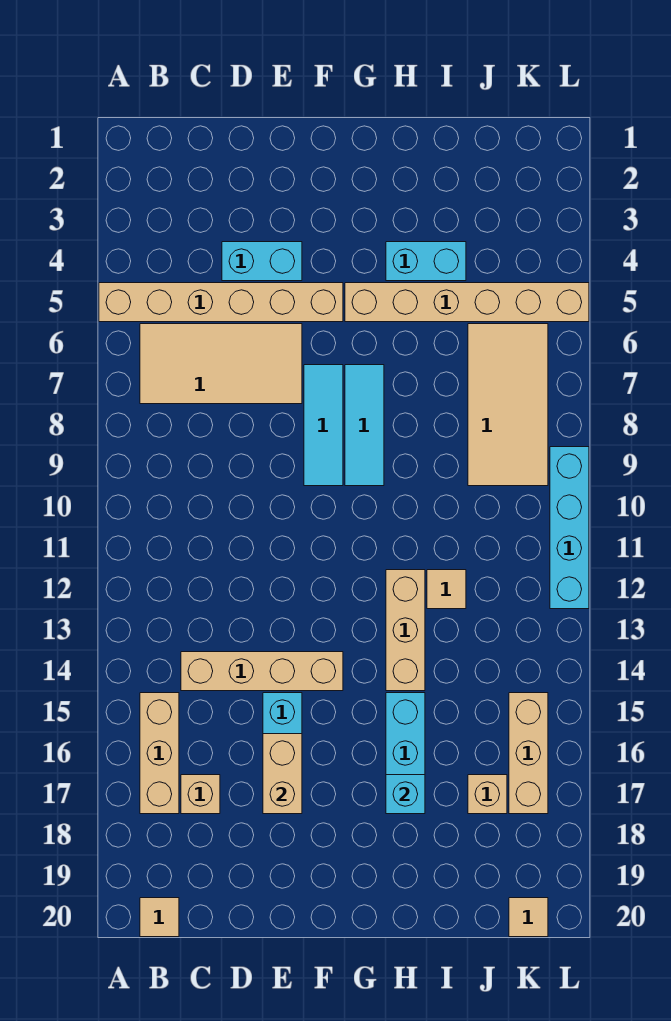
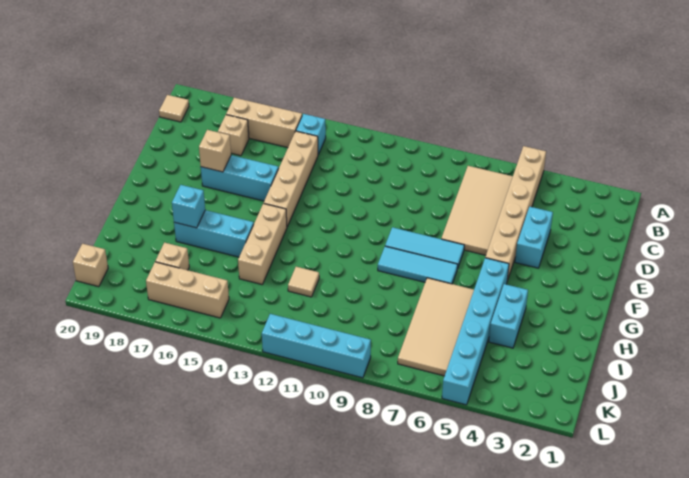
none -> cyan brick B14 level 1
tan brick E16:E17 level 2 -> tan brick E17 level 2
tan brick G5:L5 level 1 -> cyan brick G5:L5 level 1
tan brick H12:H14 level 1 -> tan brick G14:I14 level 1
tan tile J6:K9 level 1 -> tan tile H6:K7 level 1
tan tile K20 level 1 -> tan brick K20 level 1

